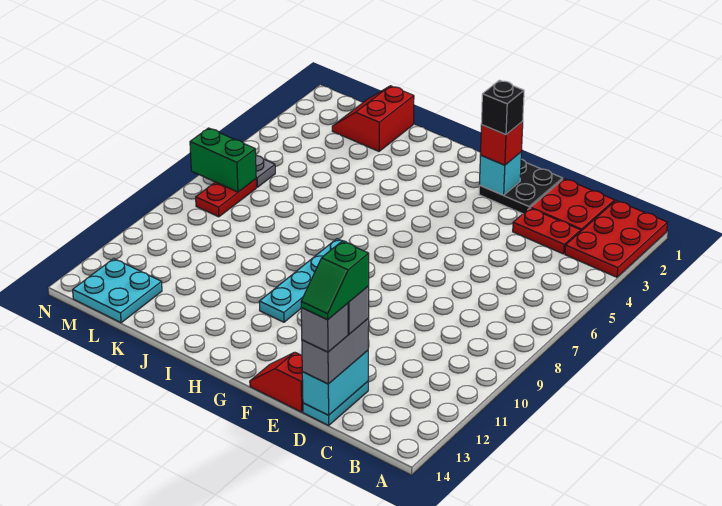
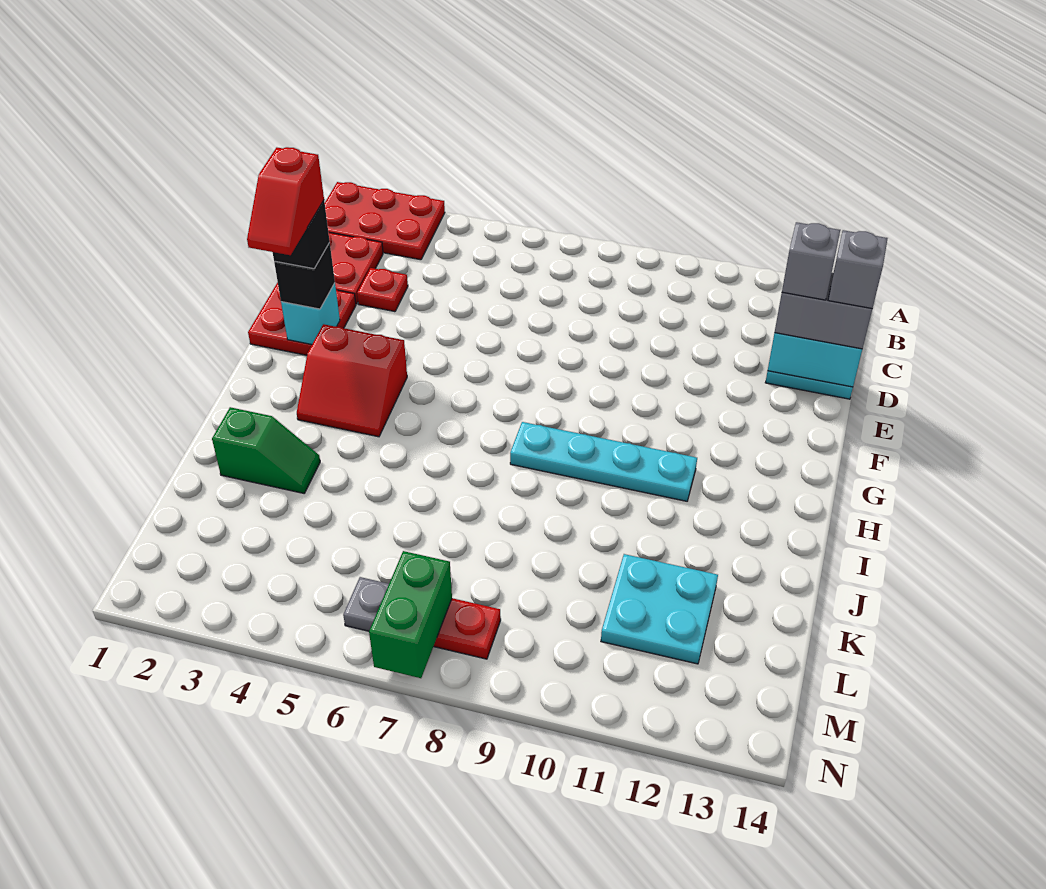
red plate C3:D3 level 1 -> red plate D3 level 1
green slope D13:D14 level 5 top 13 -> green slope J2:J3 level 1 top 2
black plate E1:F2 level 1 -> red plate E1:F2 level 1
red slope E14:F14 level 1 top E -> red slope F2:G2 level 5 top F
red brick F2 level 3 -> black brick F2 level 3
red slope K1:L2 level 1 top K -> red slope G3:H4 level 1 top G
cyan plate L13:M14 level 1 -> cyan plate K11:L12 level 1

